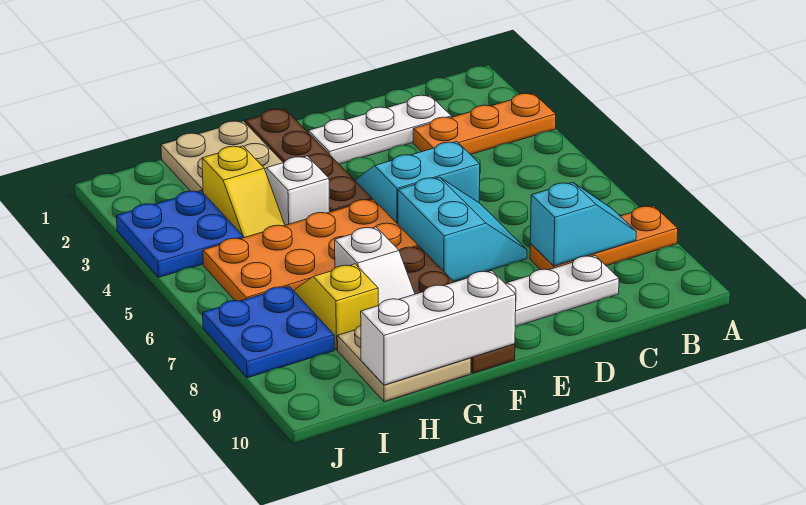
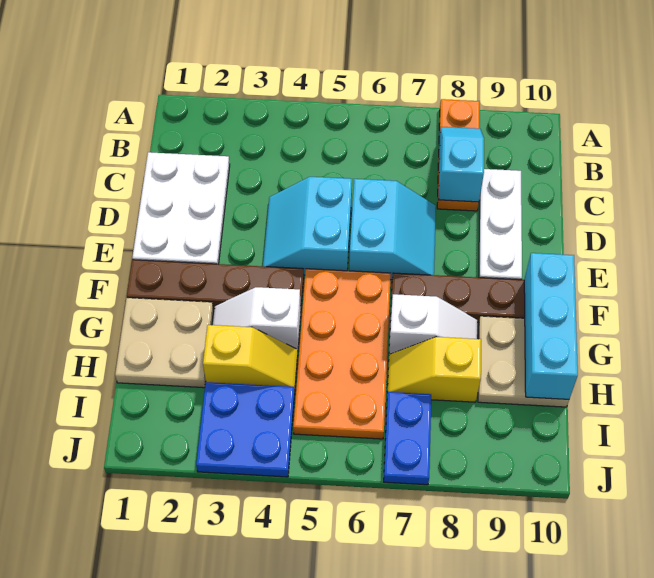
orange plate A3:C3 level 1 -> none
white plate C2:E2 level 1 -> white plate C1:E2 level 1
cyan slope D6:E7 level 1 top E -> cyan slope D6:E7 level 1 top 6
white brick F10:H10 level 2 -> cyan brick F10:H10 level 2
blue plate I7:J8 level 1 -> blue plate I7:J7 level 1

